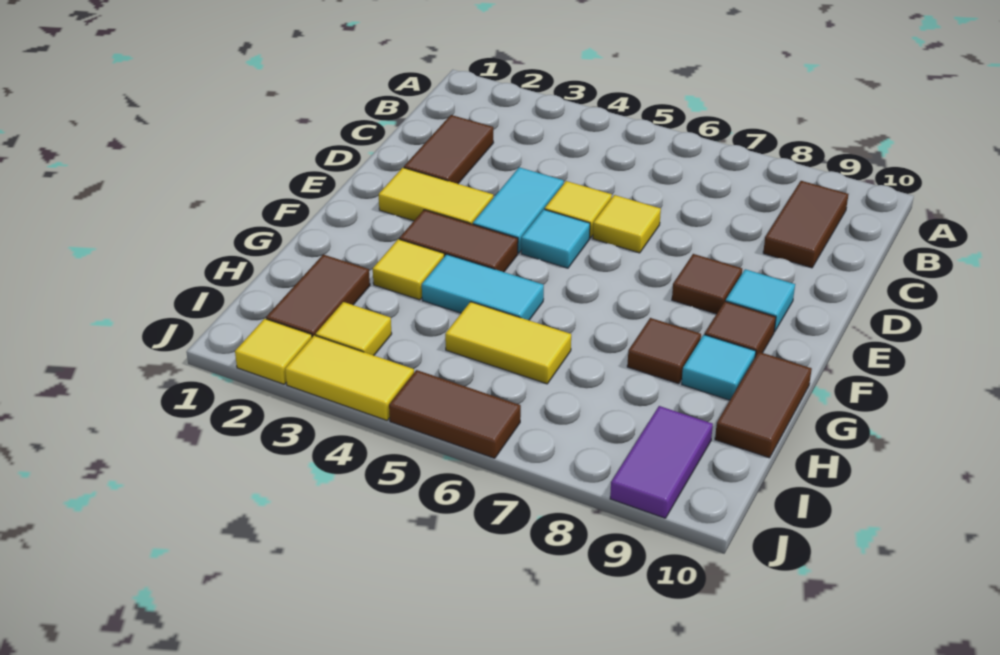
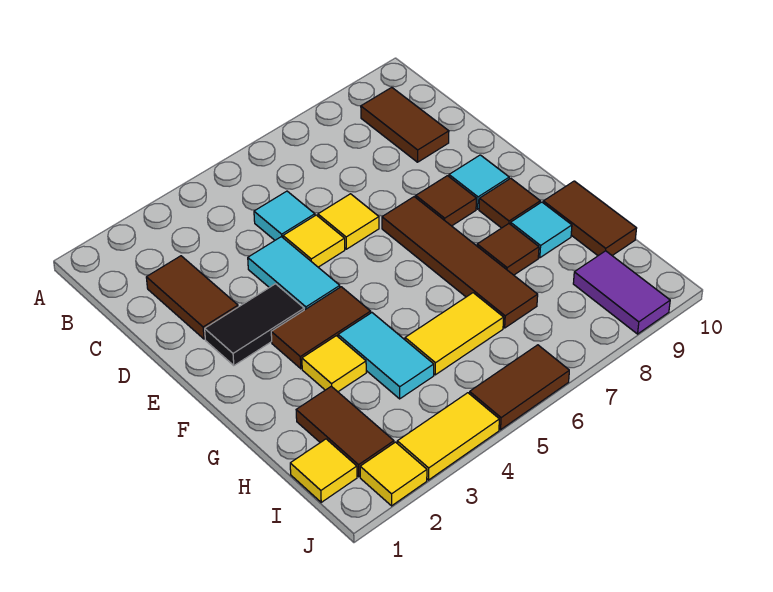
yellow tile E2:E3 level 1 -> black tile E2:E3 level 1
cyan tile E5 level 1 -> cyan tile C5 level 1
none -> brown tile E7:H7 level 1
cyan tile G4:G5 level 1 -> cyan tile G4:H4 level 1
yellow tile I3 level 1 -> yellow tile I1 level 1

